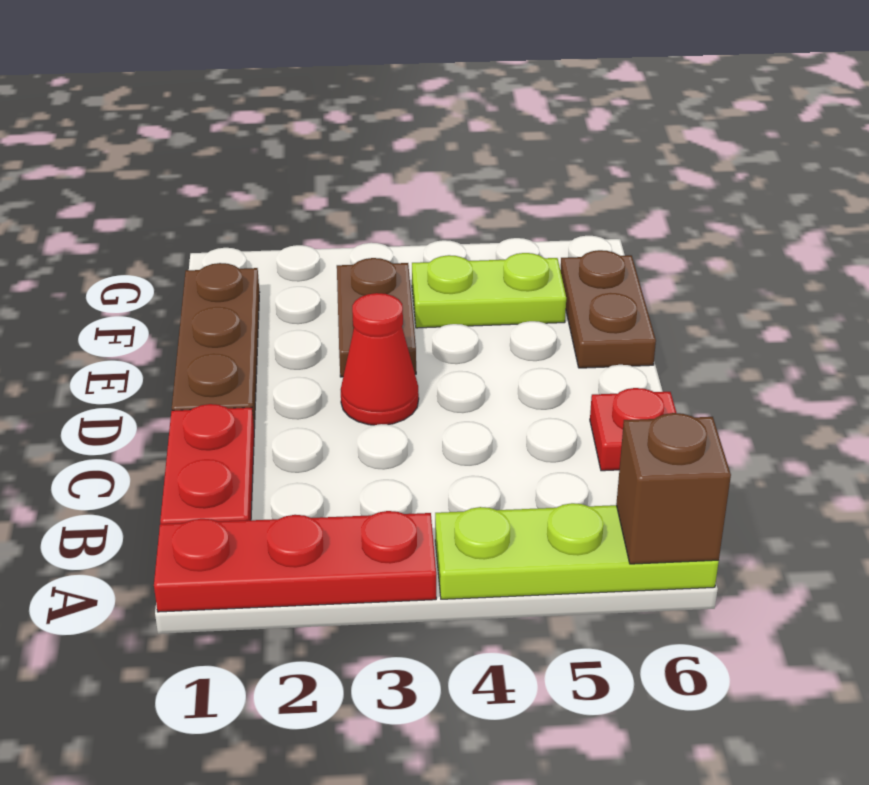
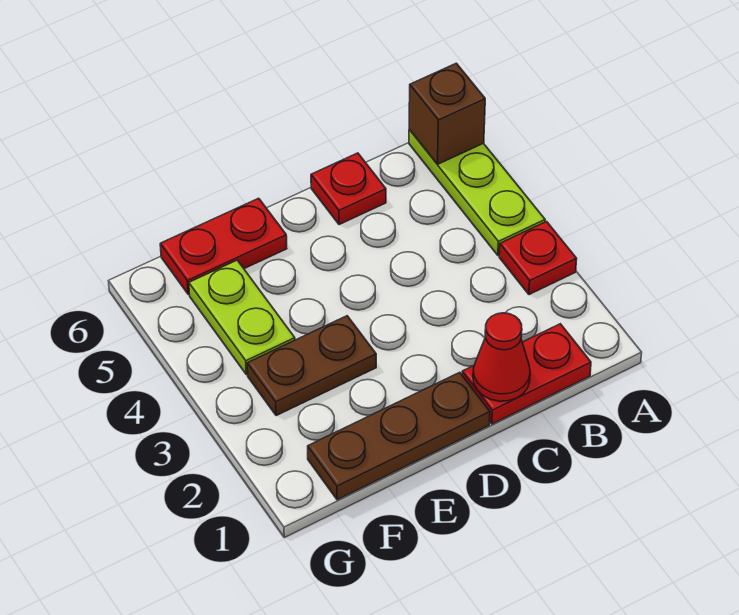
red plate A1:A3 level 1 -> red plate A3 level 1
red cone D3 level 1 -> red cone C1 level 2
brown plate E6:F6 level 1 -> red plate E6:F6 level 1

